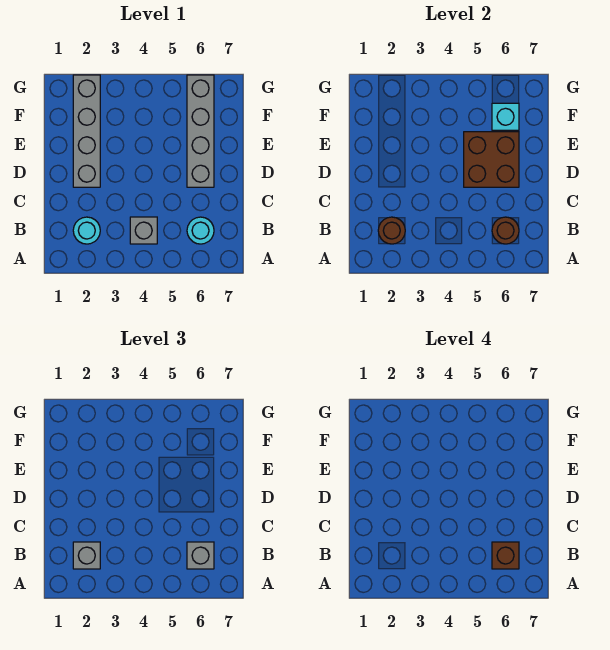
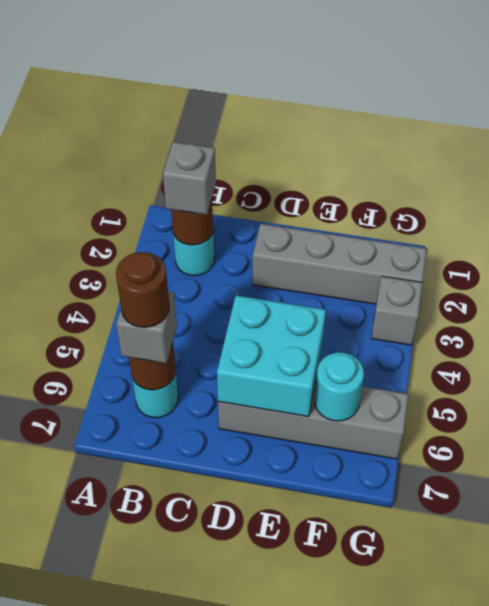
grey brick B4 level 1 -> grey brick G3 level 1
brown brick B6 level 4 -> brown round brick B6 level 4
brown brick D5:E6 level 2 -> cyan brick D5:E6 level 2
cyan brick F6 level 2 -> cyan round brick F6 level 2

